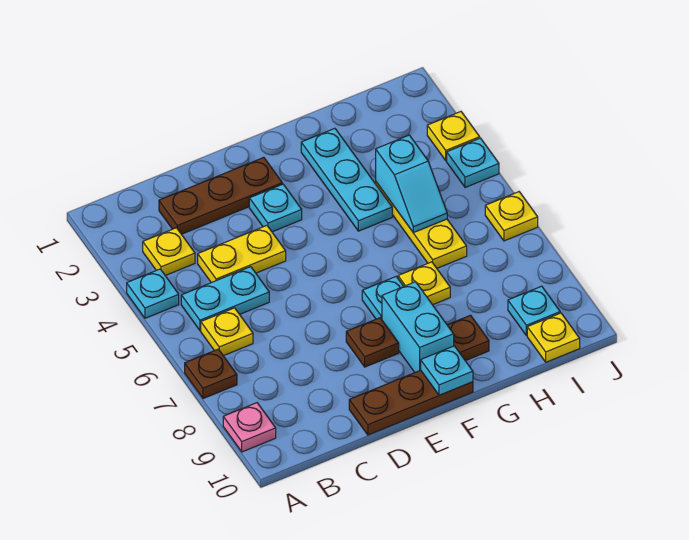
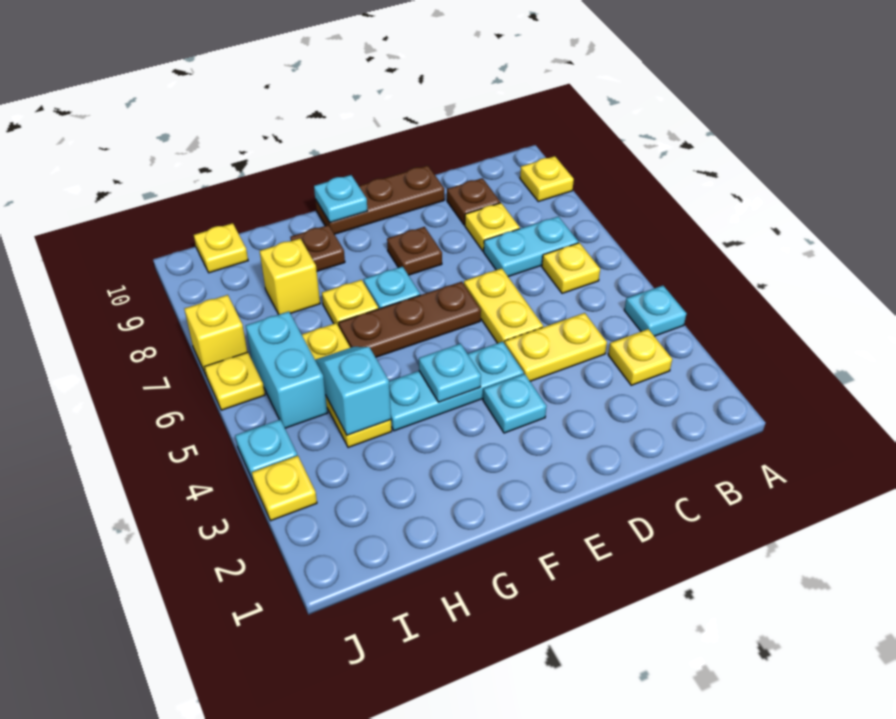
brown plate A7 level 1 -> brown plate C9 level 1
pink plate A9 level 1 -> yellow plate A9 level 1
cyan plate B5:C5 level 1 -> cyan plate B7:C7 level 1
brown plate C2:E2 level 1 -> brown plate E6:G6 level 1
none -> yellow plate C8 level 1
none -> yellow plate D5:D6 level 1
cyan brick F8:F9 level 1 -> cyan brick I5:I6 level 1
cyan plate G2:G4 level 1 -> cyan plate E4:G4 level 1
none -> yellow brick H8 level 1
cyan plate I9 level 1 -> cyan plate F4 level 2
none -> yellow brick J7 level 1

